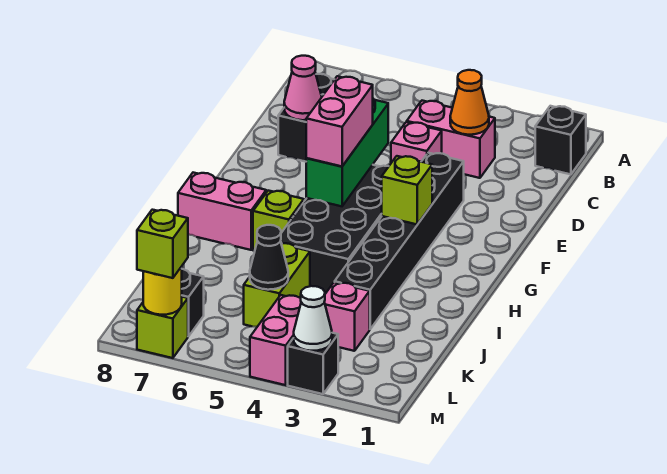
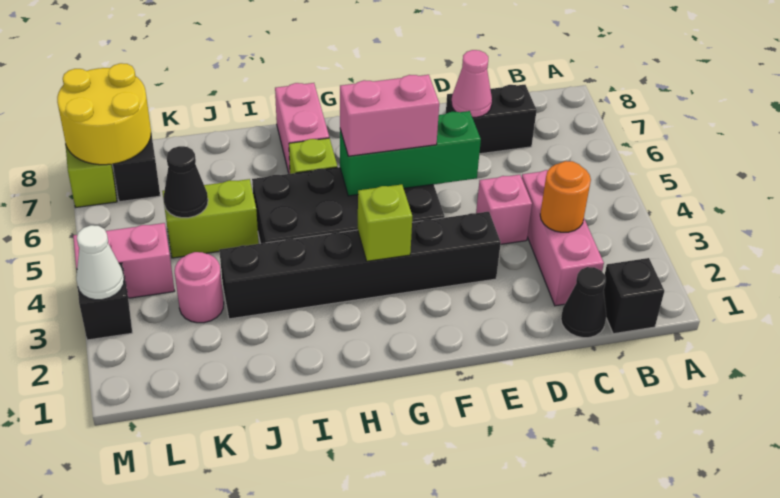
none -> black cone C1 level 1
pink brick C3:C4 level 1 -> pink brick C2:C4 level 1
orange cone C3 level 2 -> orange round brick C3 level 2
pink brick K3 level 1 -> pink round brick K3 level 1
yellow round brick M7 level 2 -> yellow round brick L7:M8 level 2
lime brick M7 level 3 -> none

